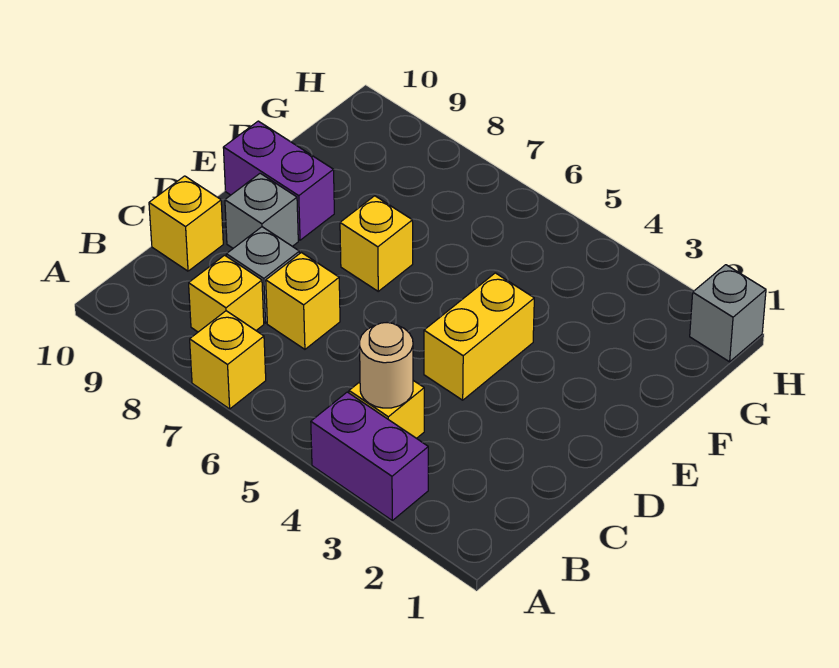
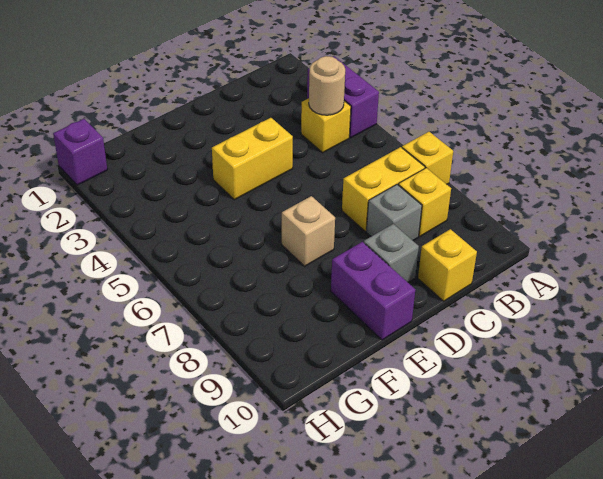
yellow brick C7 level 1 -> yellow brick B7:C7 level 1
yellow brick E7 level 1 -> tan brick E7 level 1
grey brick H1 level 1 -> purple brick H1 level 1

